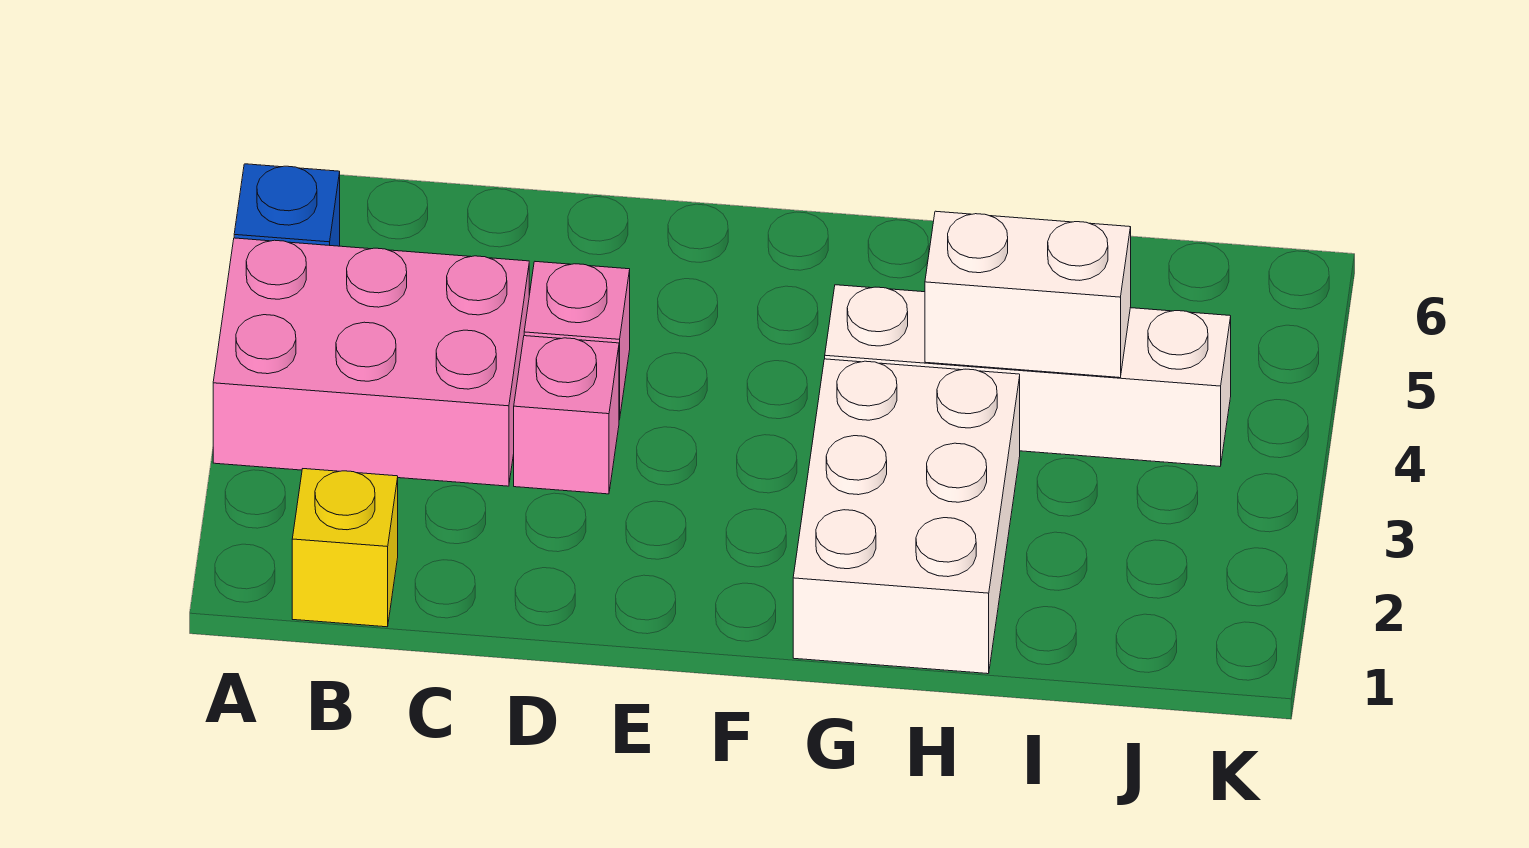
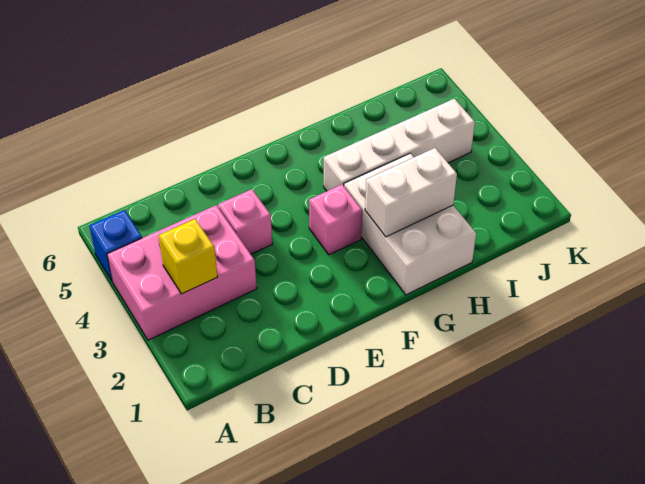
yellow brick B1 level 1 -> yellow brick B3 level 2
pink brick D3 level 1 -> pink brick F3 level 1
white brick H4:I4 level 2 -> white brick G2:H2 level 2

